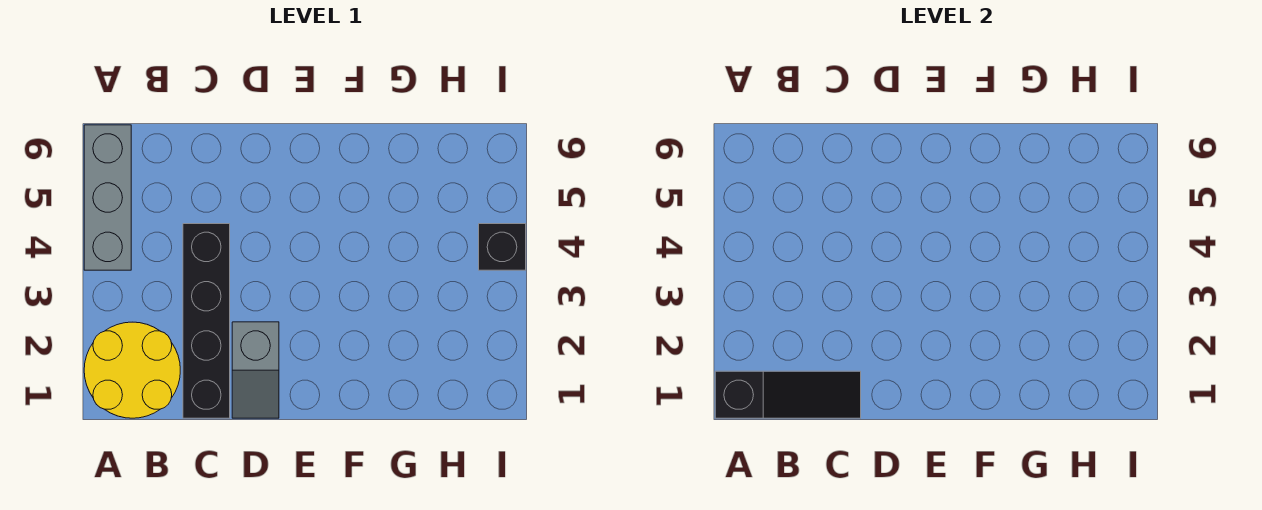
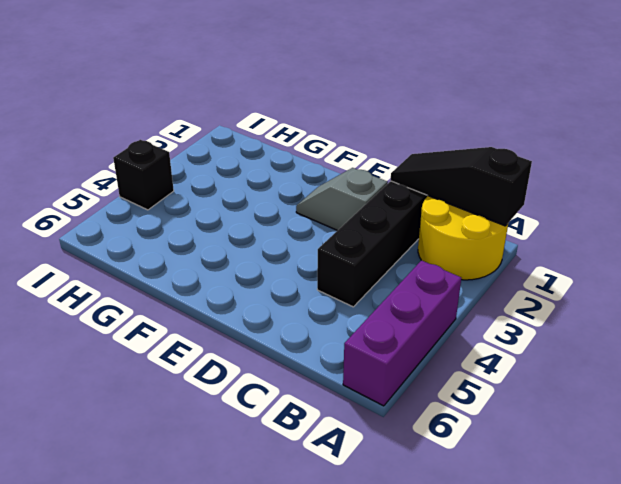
grey brick A4:A6 level 1 -> purple brick A4:A6 level 1
grey slope D1:D2 level 1 top 2 -> grey slope D2:E2 level 1 top D

